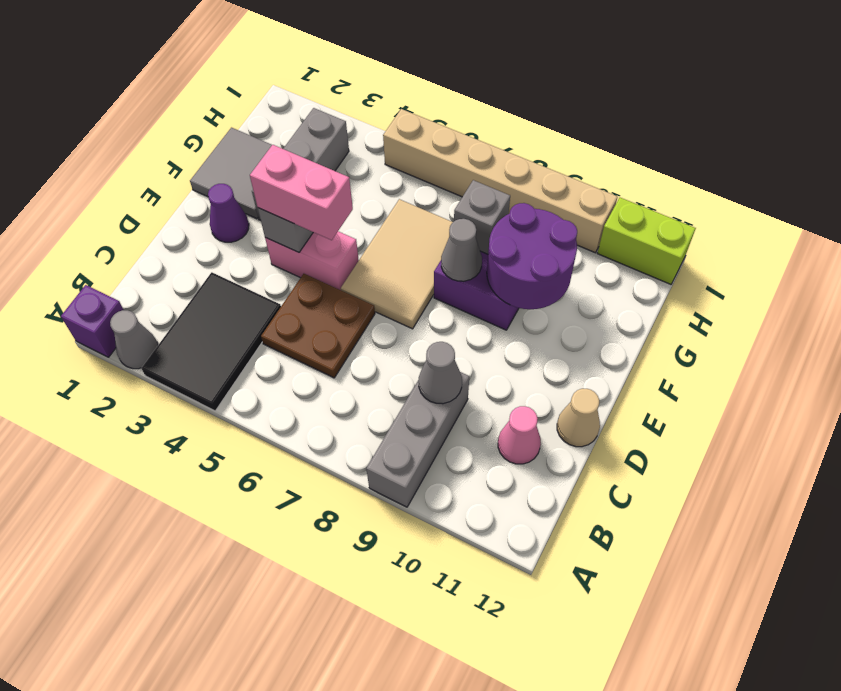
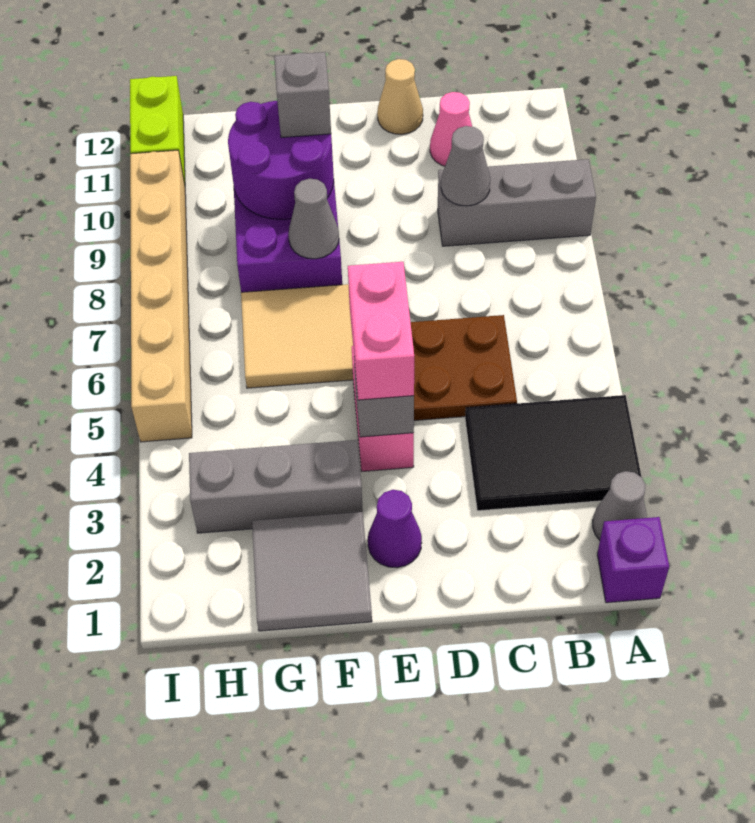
grey brick G8 level 2 -> grey brick F10 level 3

